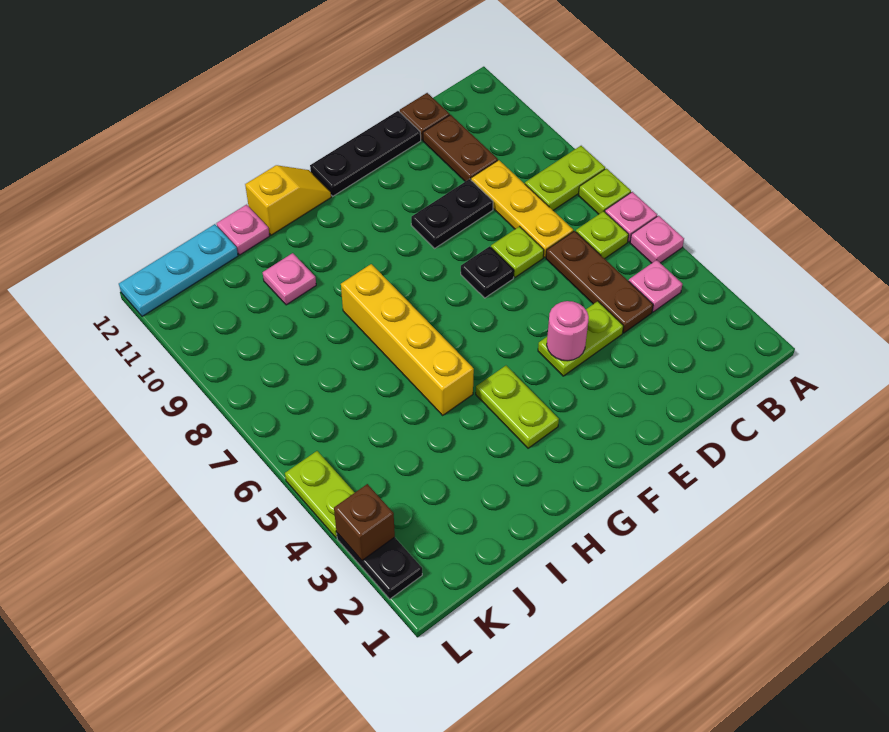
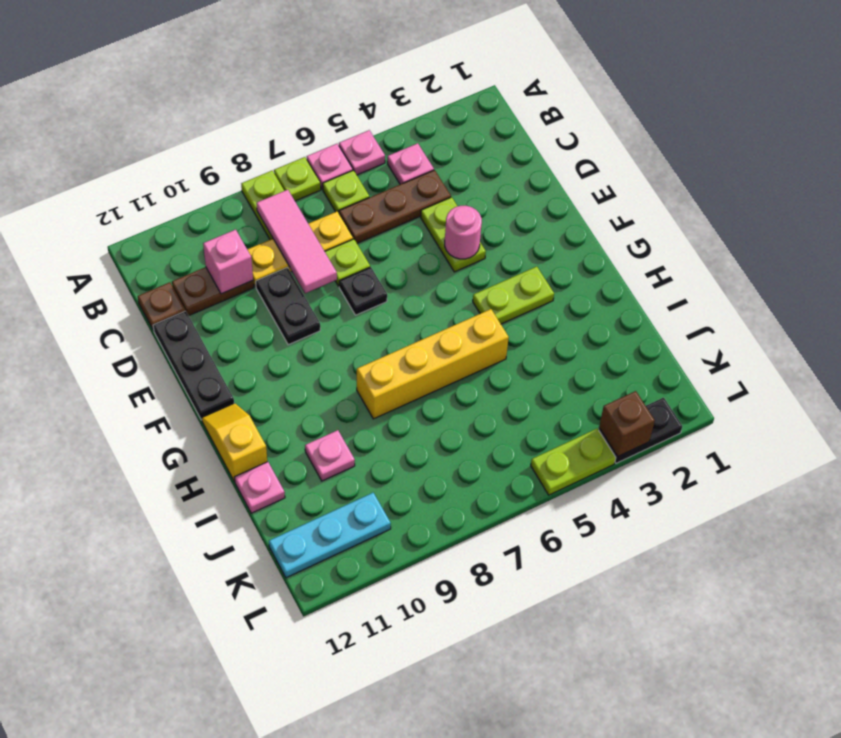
none -> pink tile B8:D8 level 2
none -> pink brick C10 level 2
cyan plate J12:L12 level 1 -> cyan plate K10:K12 level 1

